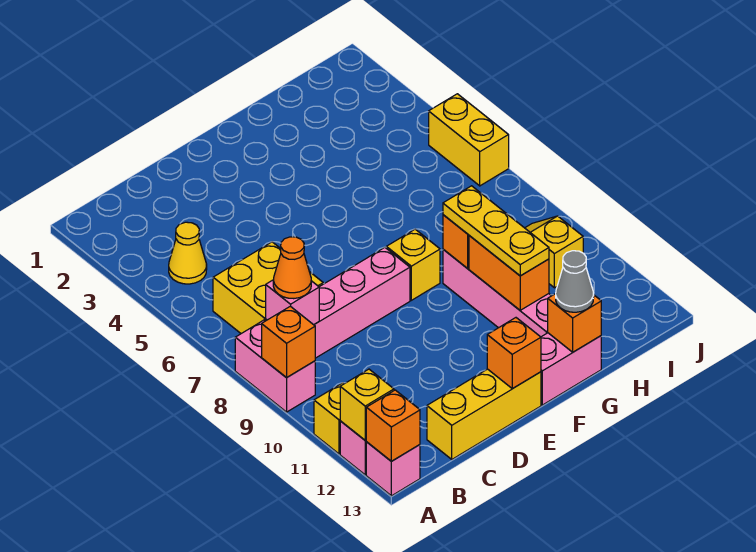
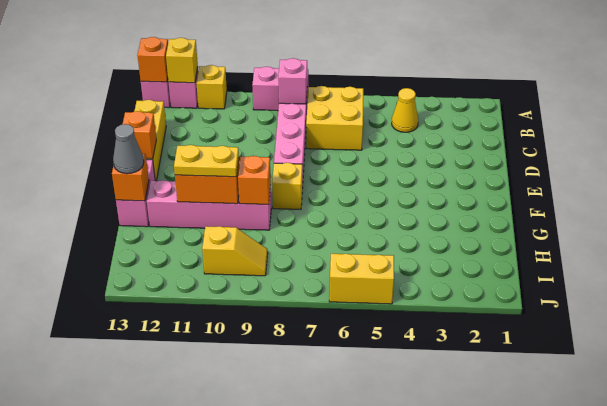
orange brick A9 level 2 -> none
orange cone B8 level 3 -> none
yellow plate G9:G11 level 3 -> yellow plate G10:G11 level 3

